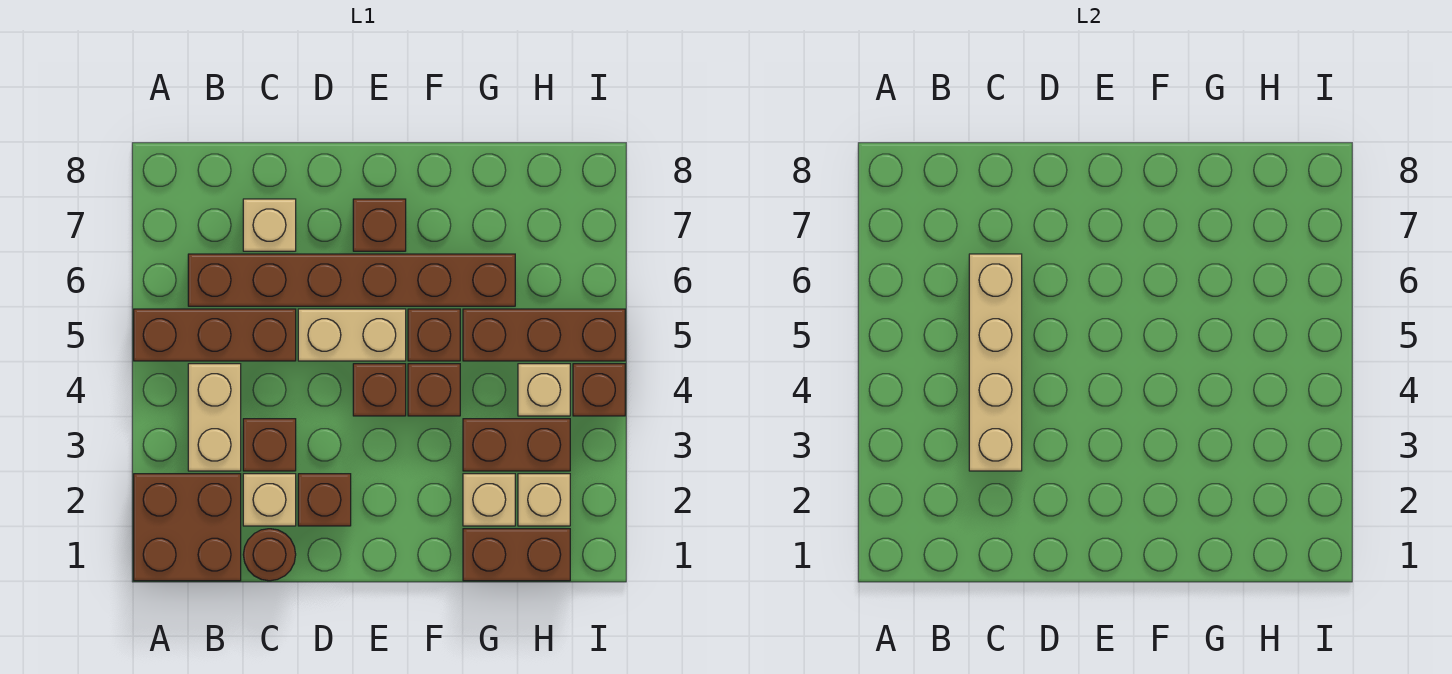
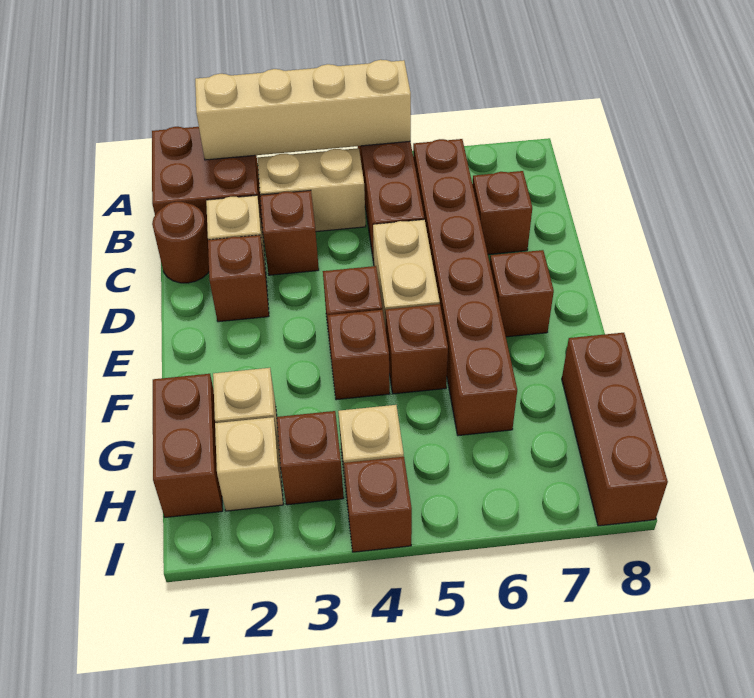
tan brick C3:C6 level 2 -> tan brick A2:A5 level 2
tan brick C7 level 1 -> brown brick C7 level 1
brown brick G3:H3 level 1 -> brown brick H3 level 1
brown brick G5:I5 level 1 -> brown brick G8:I8 level 1

